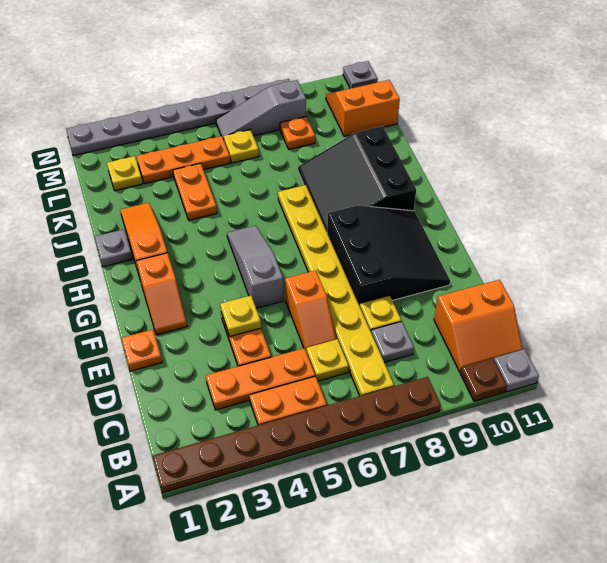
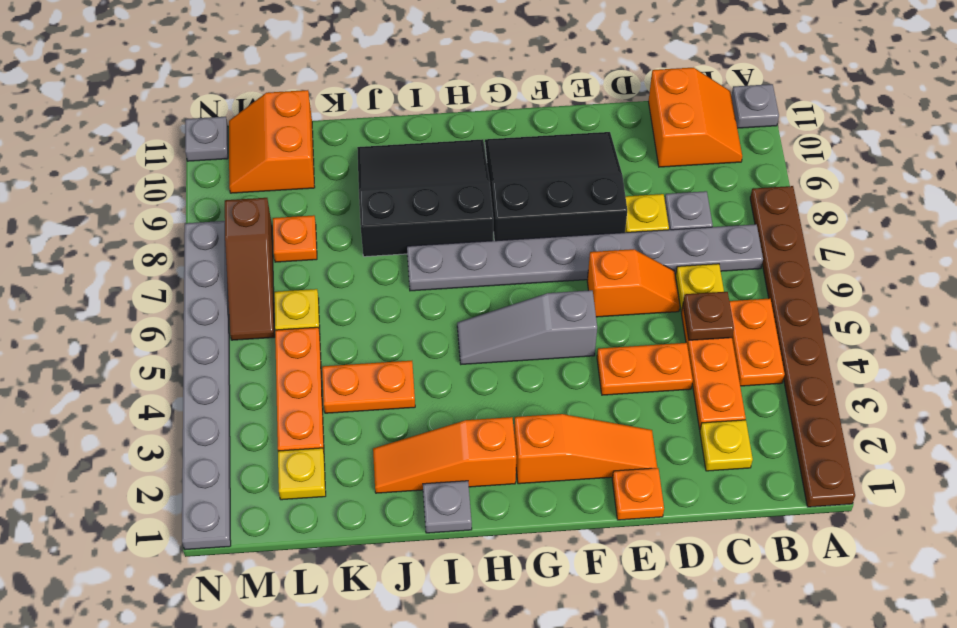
brown plate A10 level 1 -> brown plate C5 level 2
yellow plate B7:I7 level 1 -> grey plate B7:I7 level 1
yellow plate E4 level 2 -> yellow plate C2 level 1
orange slope F2:G2 level 1 top G -> orange slope E2:G2 level 1 top G
black slope H8:J10 level 1 top 10 -> black slope H8:J10 level 1 top 8
grey slope M6:M8 level 1 top 8 -> brown slope M6:M8 level 1 top 8

